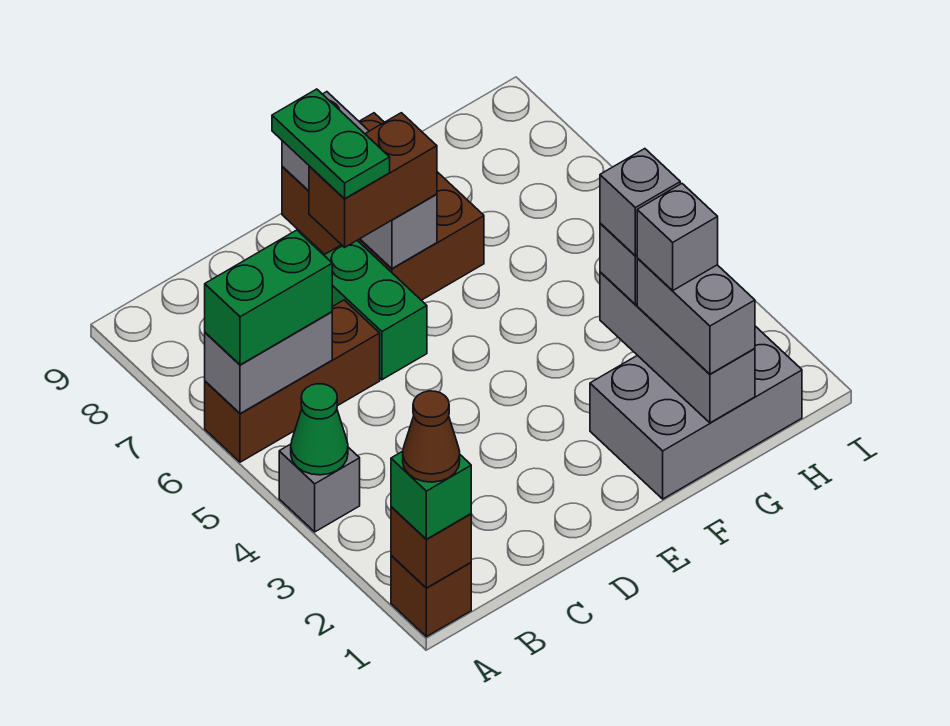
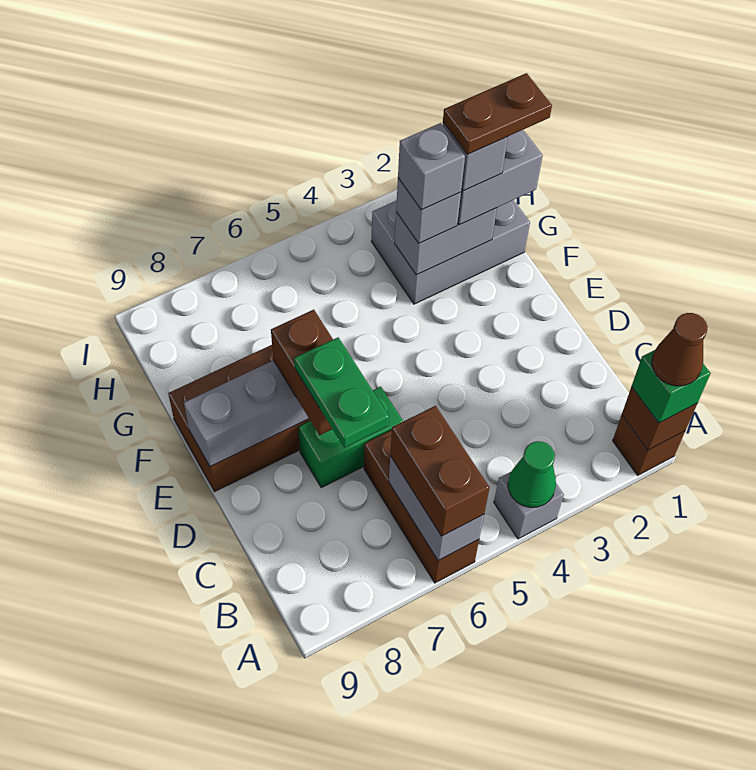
green brick A6:B6 level 3 -> brown brick A6:B6 level 3
green plate D7:D8 level 4 -> green plate C7:D7 level 4
grey brick F1:H2 level 1 -> grey brick G1:H3 level 1
grey brick G1:G3 level 2 -> grey brick G2:G3 level 2
none -> brown plate G1:G2 level 5

